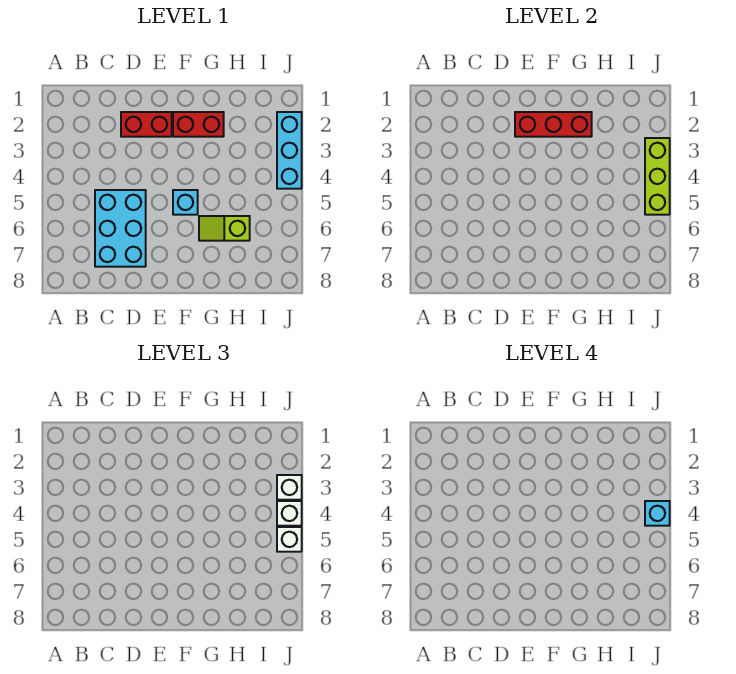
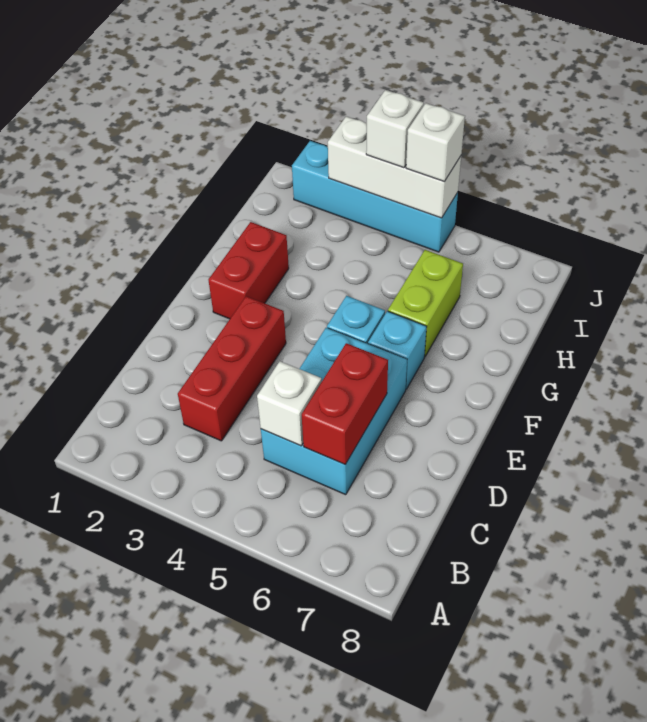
cyan brick C5:D7 level 1 -> cyan brick C5:E6 level 1
red brick D2:E2 level 1 -> red brick C6:D6 level 2
red brick E2:G2 level 2 -> red brick C3:E3 level 1
lime slope G6:H6 level 1 top H -> lime brick G6:H6 level 1
cyan brick J2:J4 level 1 -> cyan brick J2:J5 level 1
lime brick J3:J5 level 2 -> white brick J3:J5 level 2
white brick J3 level 3 -> white brick C5 level 2
cyan brick J4 level 4 -> cyan brick F6 level 1

